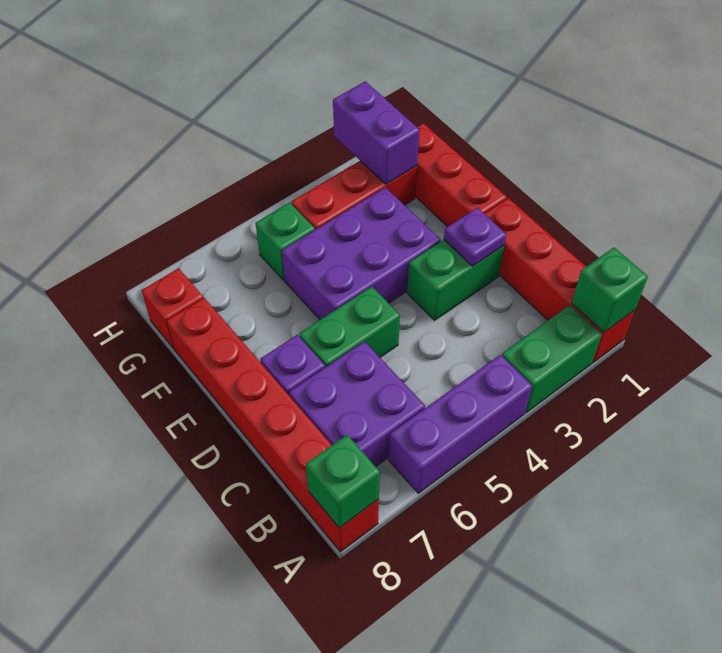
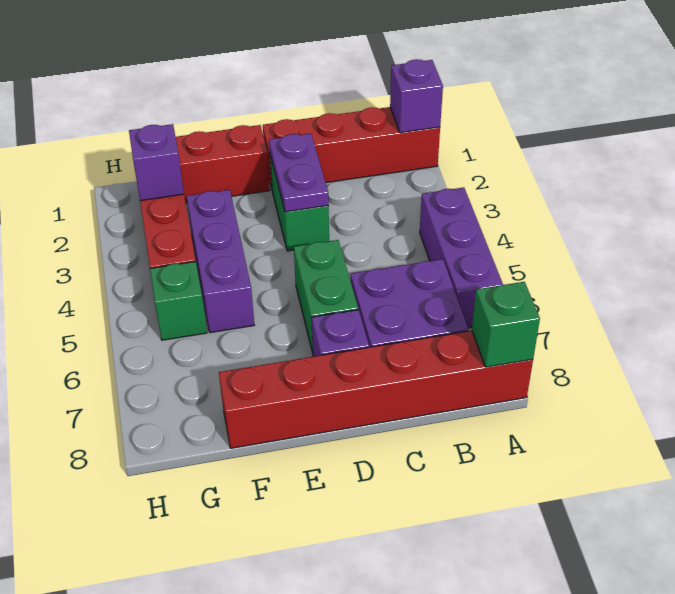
green brick A1 level 2 -> purple brick A1 level 2
green brick A2:A3 level 1 -> none
purple plate D2 level 2 -> purple plate D2:D3 level 2
purple brick E3:F5 level 1 -> purple brick F3:F5 level 1
purple brick G2:H2 level 2 -> purple brick G2 level 2
red brick G8 level 1 -> none

